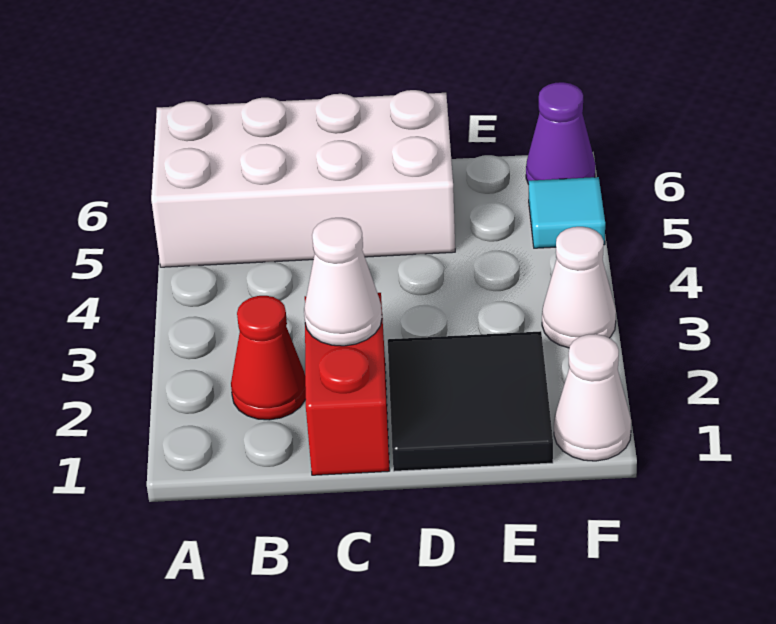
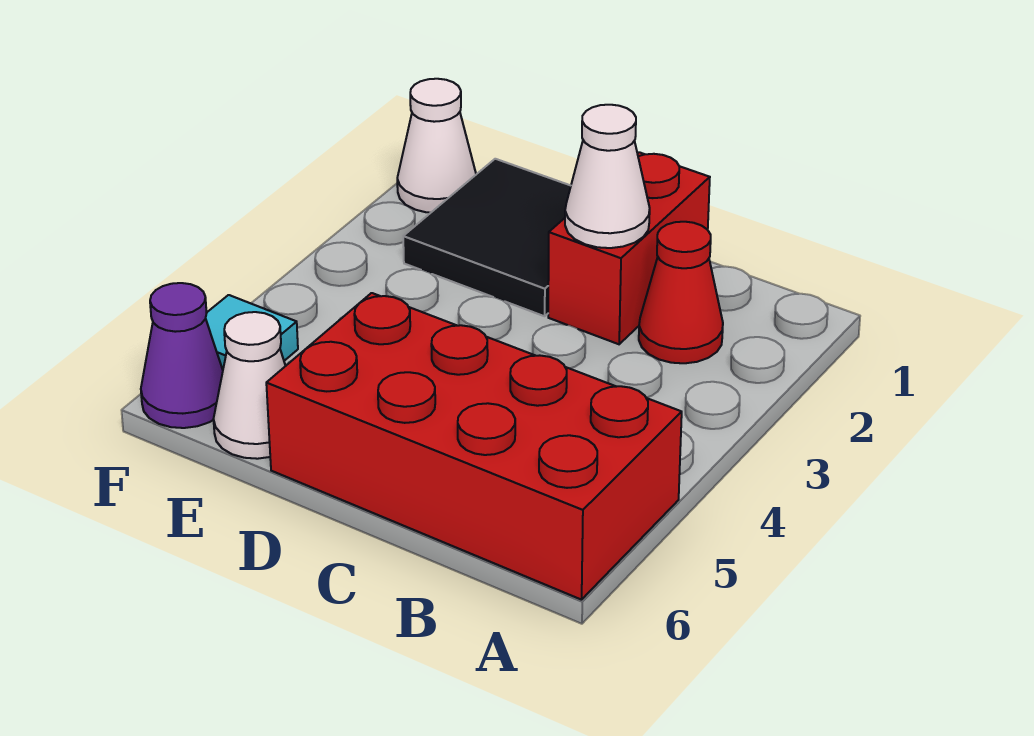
white brick A5:D6 level 1 -> red brick A5:D6 level 1
white cone F3 level 1 -> white cone E6 level 1

